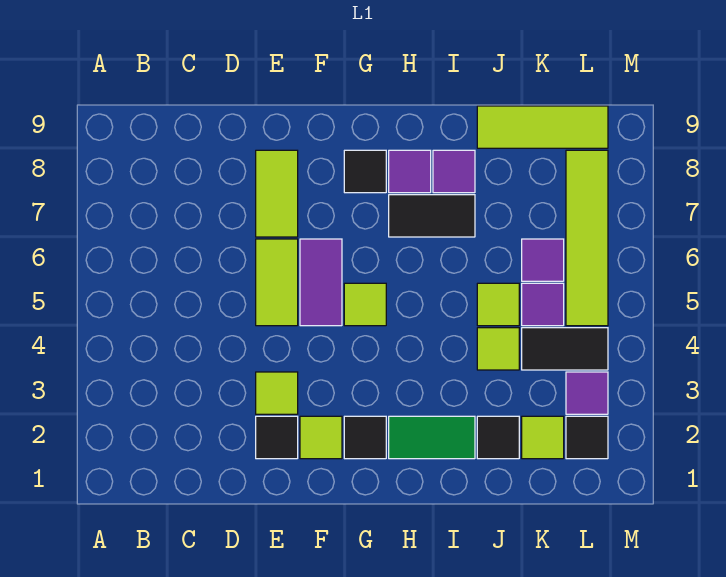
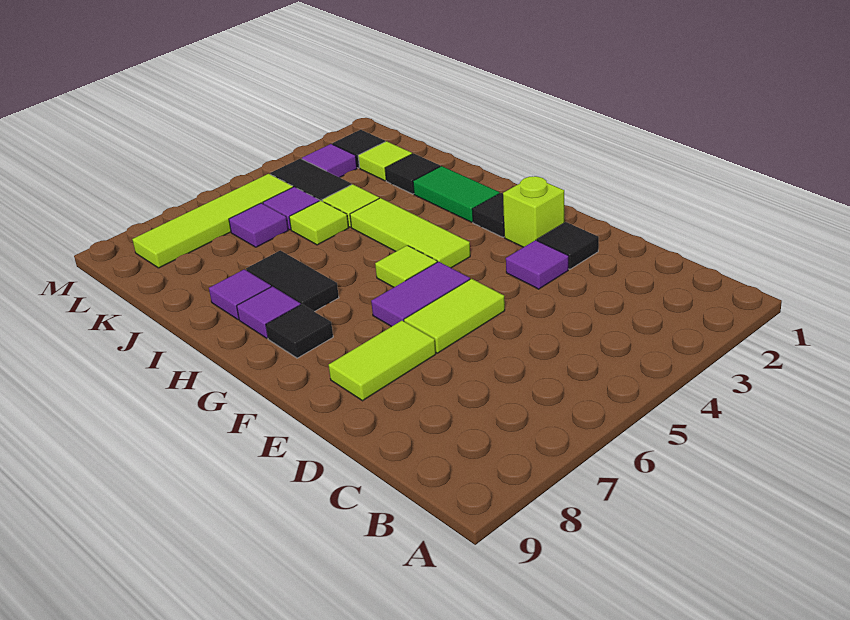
lime tile E3 level 1 -> purple tile E3 level 1
lime tile F2 level 1 -> lime brick F2 level 1
lime tile J9:L9 level 1 -> lime tile G4:I4 level 1

